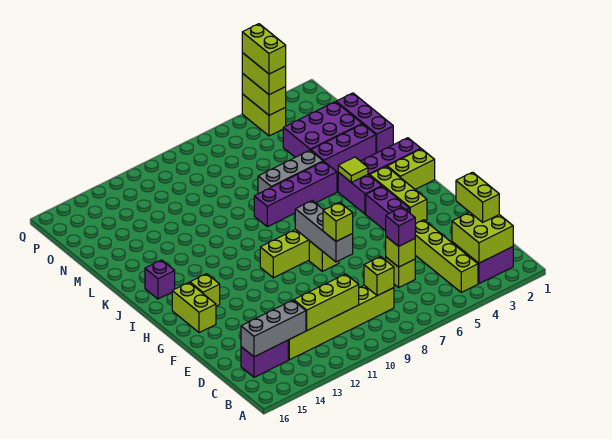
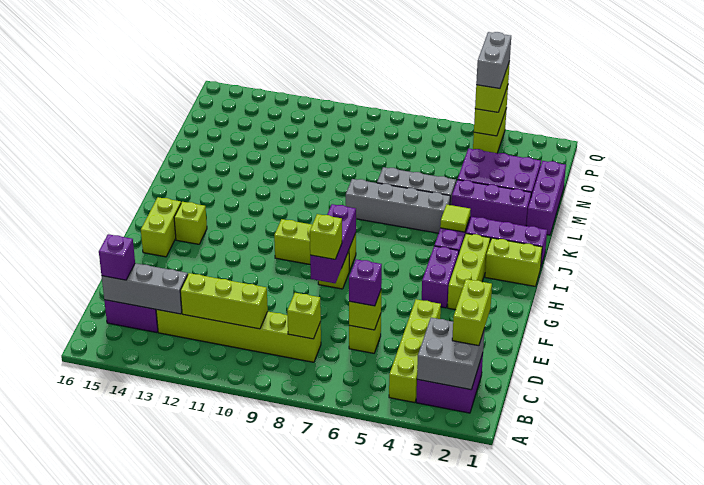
lime brick B2:C3 level 2 -> grey brick B2:C3 level 2
grey brick F8:H8 level 2 -> purple brick F8:H8 level 2
purple brick J15 level 1 -> purple brick C15 level 3
purple brick K5:K8 level 1 -> grey brick K5:K8 level 1
lime brick P4:Q4 level 4 -> grey brick P4:Q4 level 4

